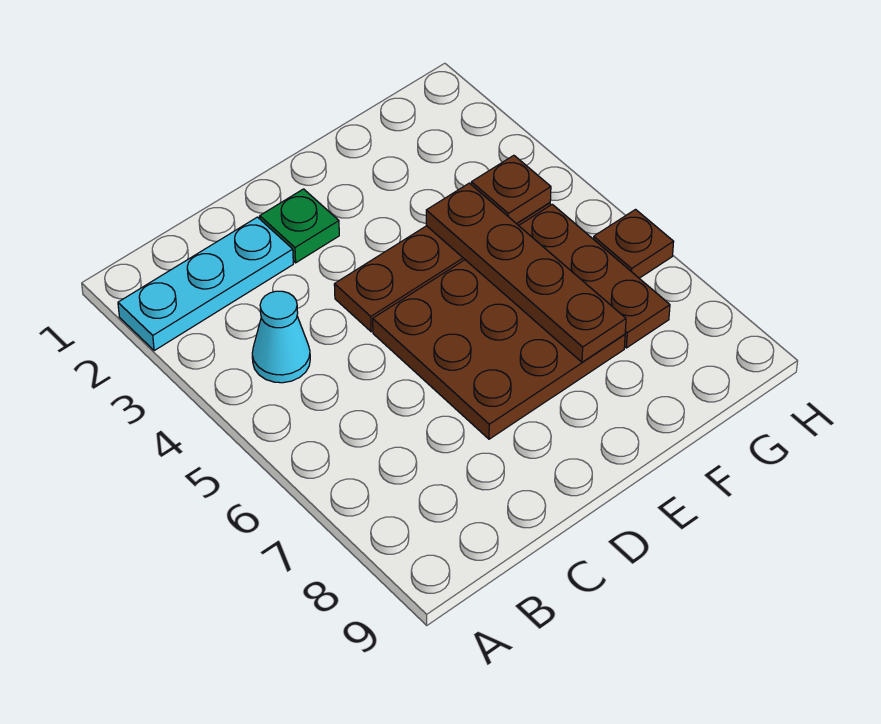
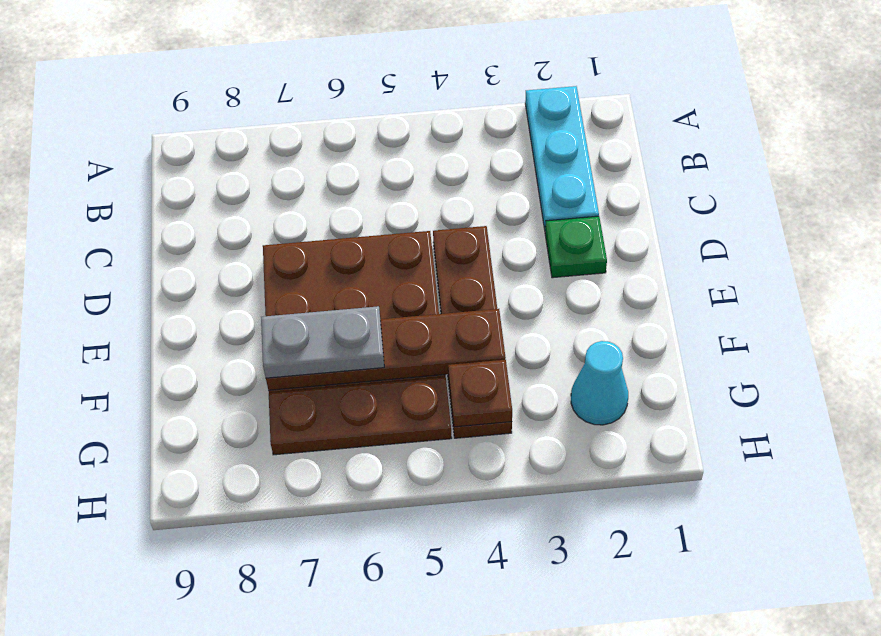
cyan cone B4 level 1 -> cyan cone G2 level 1
none -> grey plate F6:F7 level 3
brown plate H6 level 1 -> none

